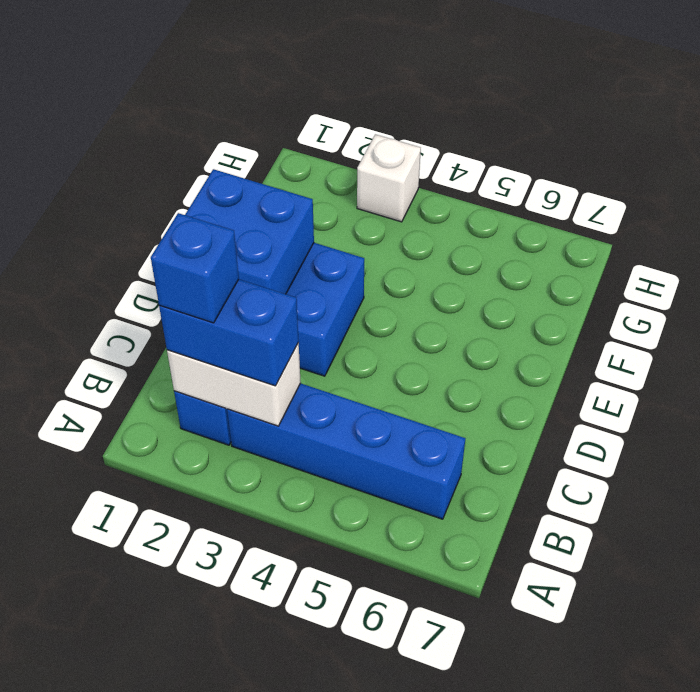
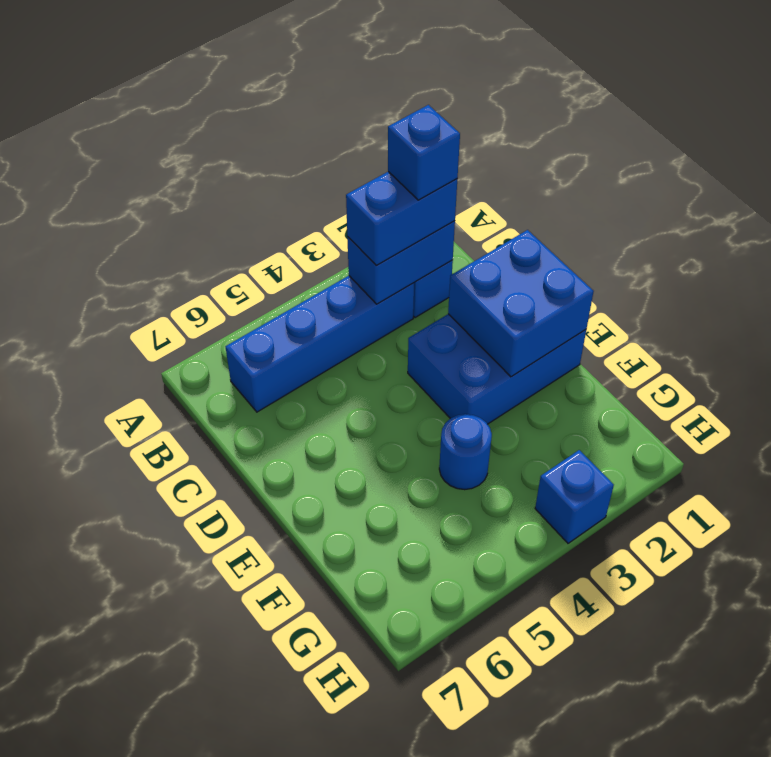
white brick B2:B3 level 2 -> blue brick B2:B3 level 2
none -> blue round brick F4 level 1
white brick H3 level 1 -> blue brick H3 level 1

